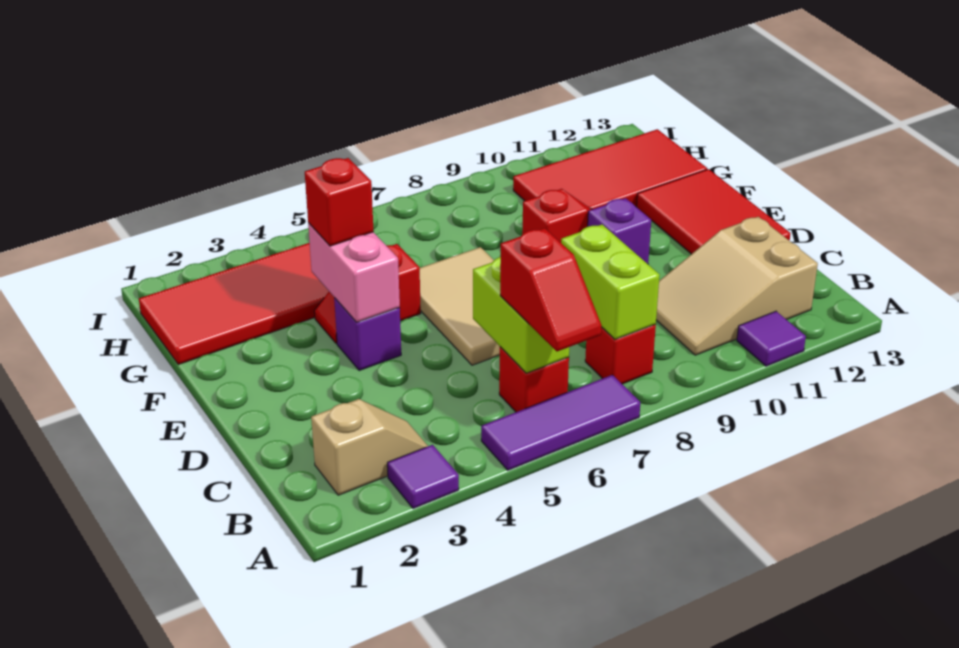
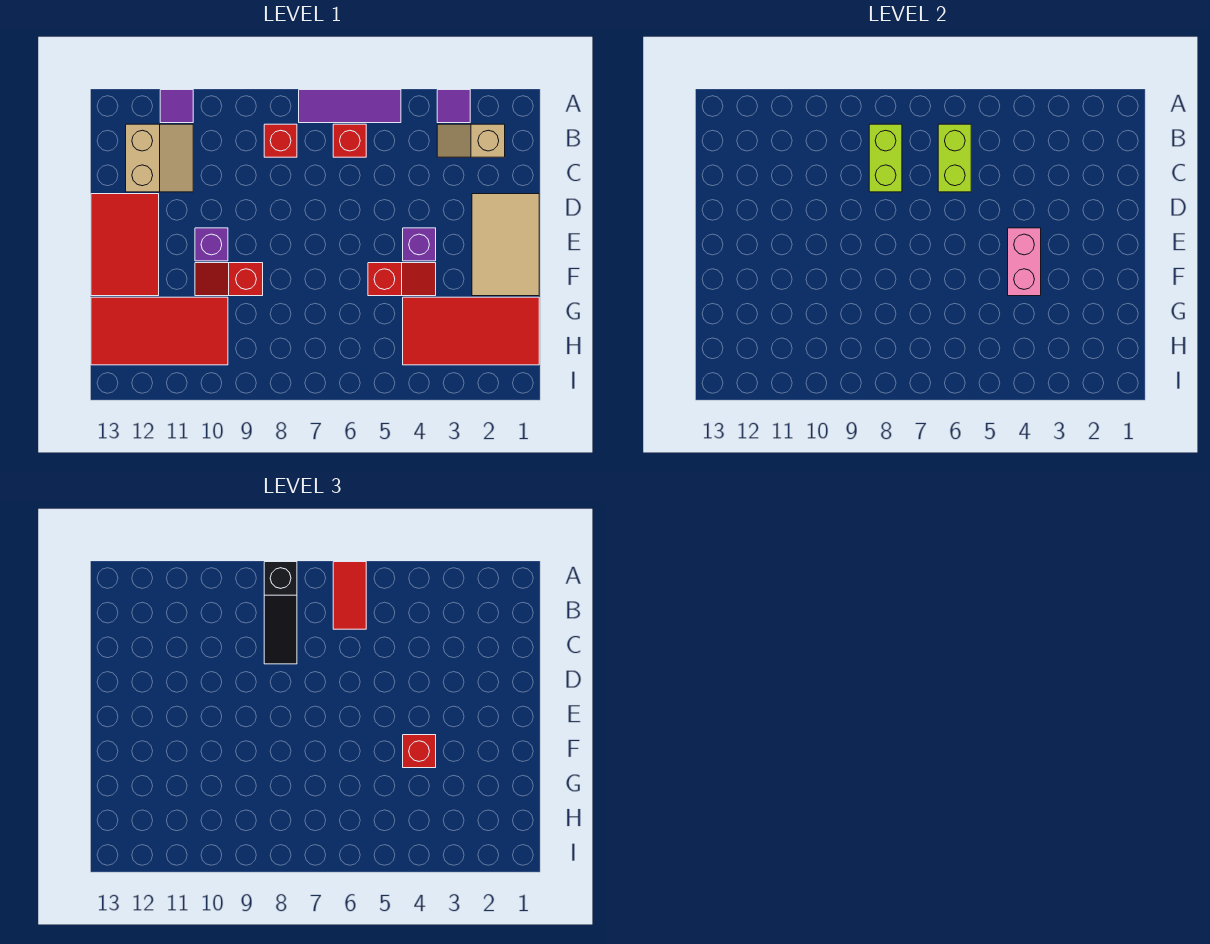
red slope A6:B6 level 3 top B -> red tile A6:B6 level 3
none -> black slope A8:C8 level 3 top A
tan slope B10:C12 level 1 top 12 -> tan slope B11:C12 level 1 top 12
tan tile D6:F7 level 1 -> tan tile D1:F2 level 1

